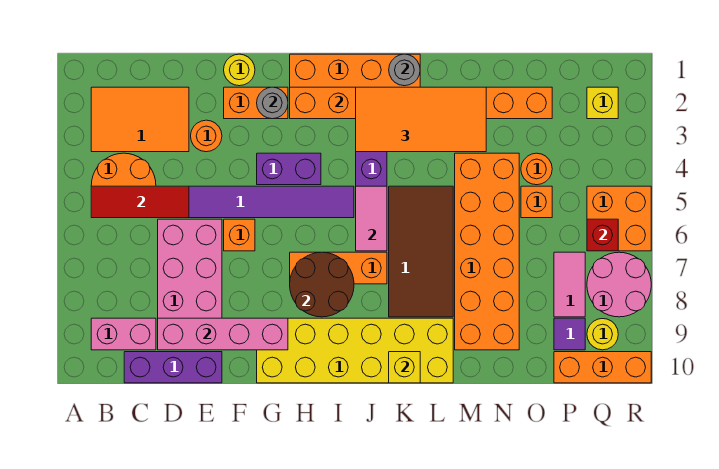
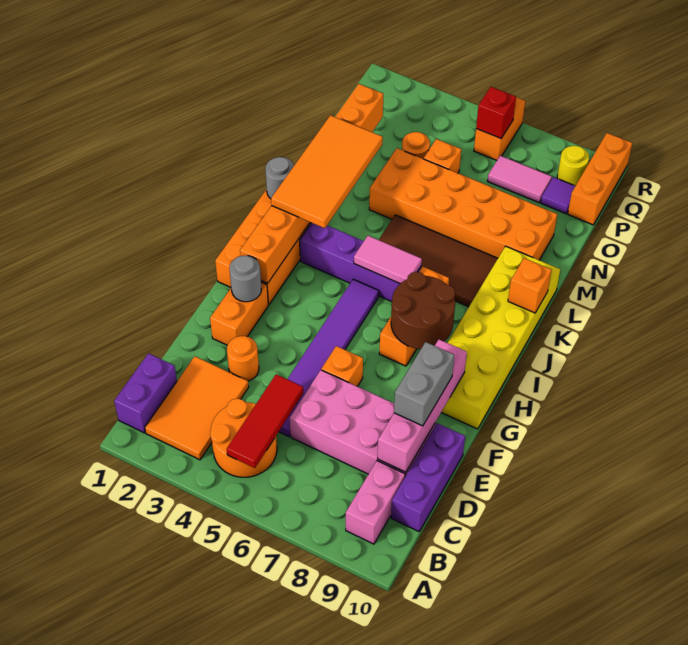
none -> grey brick E9:F9 level 3
yellow round brick F1 level 1 -> none
purple brick G4:H4 level 1 -> purple brick B1:C1 level 1
yellow brick K10 level 2 -> orange brick K10 level 2
yellow brick Q2 level 1 -> none
orange brick Q5:R6 level 1 -> orange brick Q6:R6 level 1
pink round brick Q7:R8 level 1 -> none

